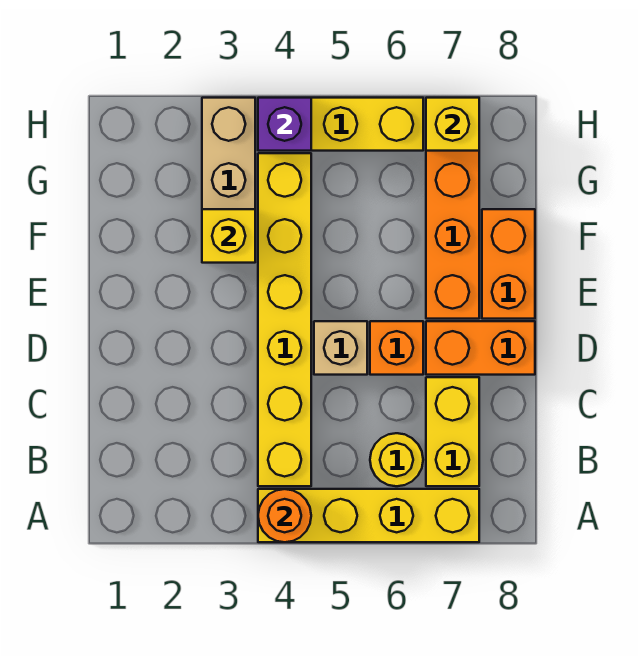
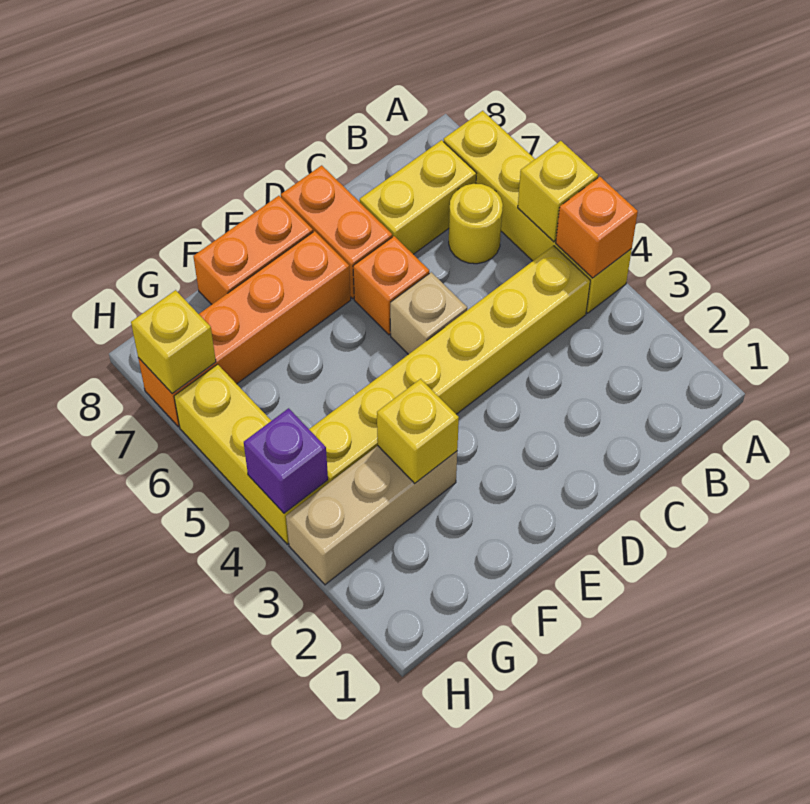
orange round brick A4 level 2 -> orange brick A4 level 2
none -> yellow brick A5 level 2

